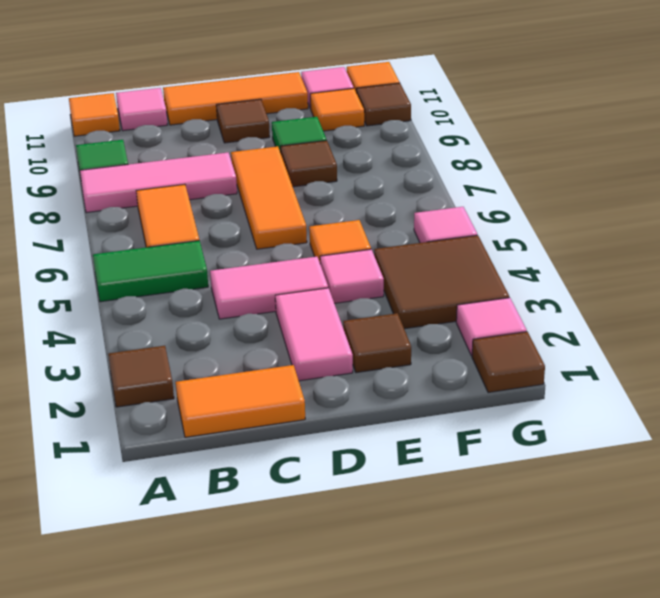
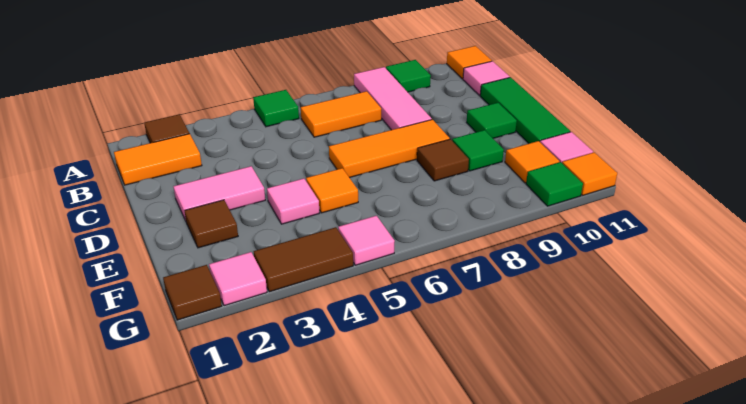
green tile A5:B5 level 1 -> green tile A5 level 1
orange tile B1:C1 level 1 -> orange tile B1:B2 level 1
pink tile C4:D4 level 1 -> none
orange tile C11:E11 level 1 -> green tile C11:E11 level 1
brown tile D10 level 1 -> green tile D10 level 1
brown tile F3:G4 level 1 -> brown tile G3:G4 level 1
brown tile G10 level 1 -> green tile G10 level 1

